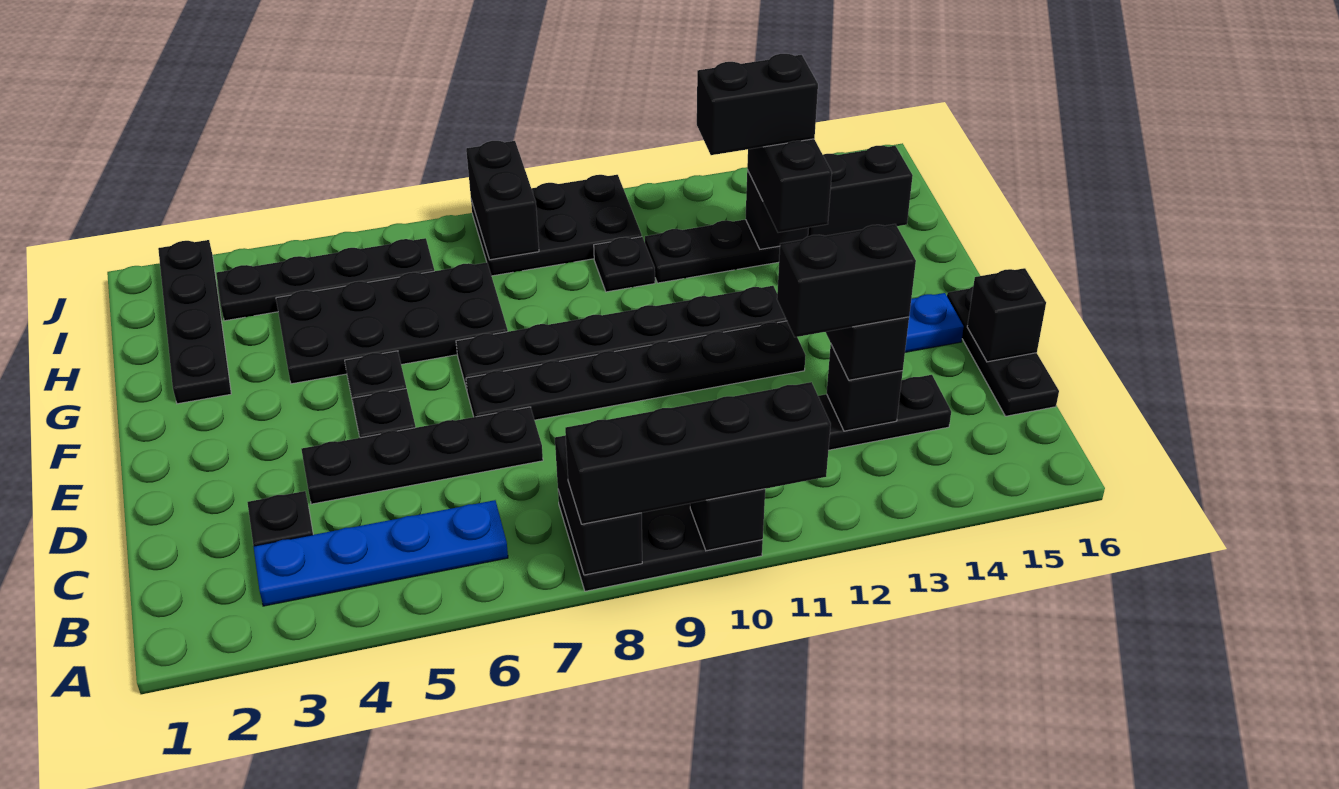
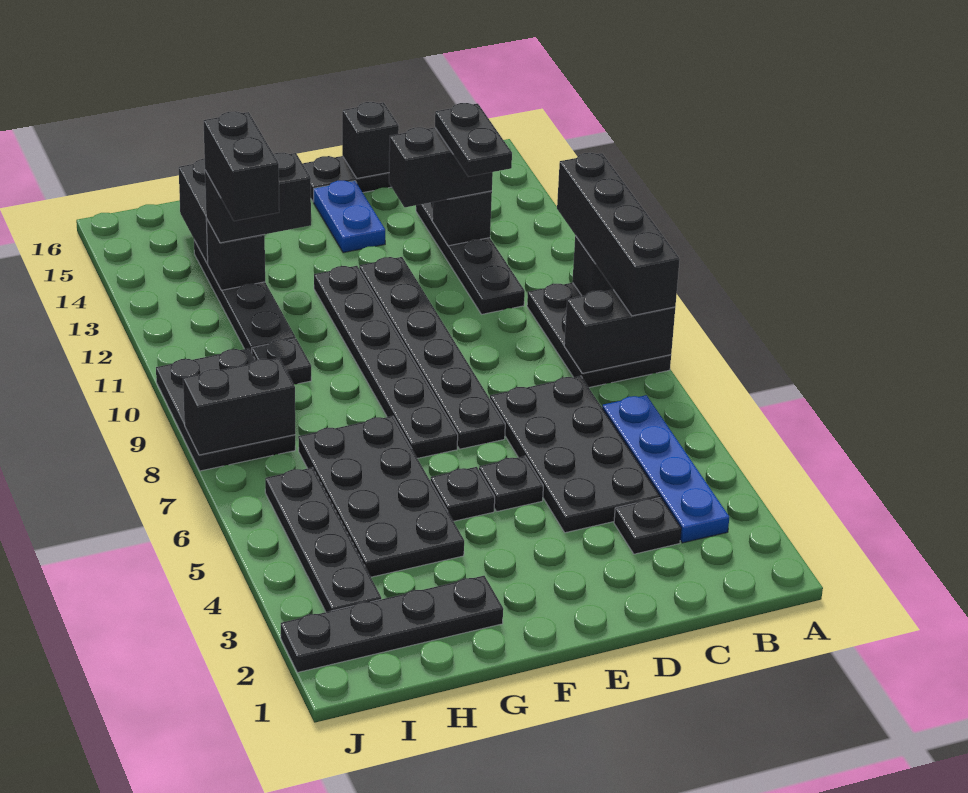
black brick C12:C13 level 4 -> black plate C12:C13 level 4
black plate D4:D7 level 1 -> black plate C4:D7 level 1

